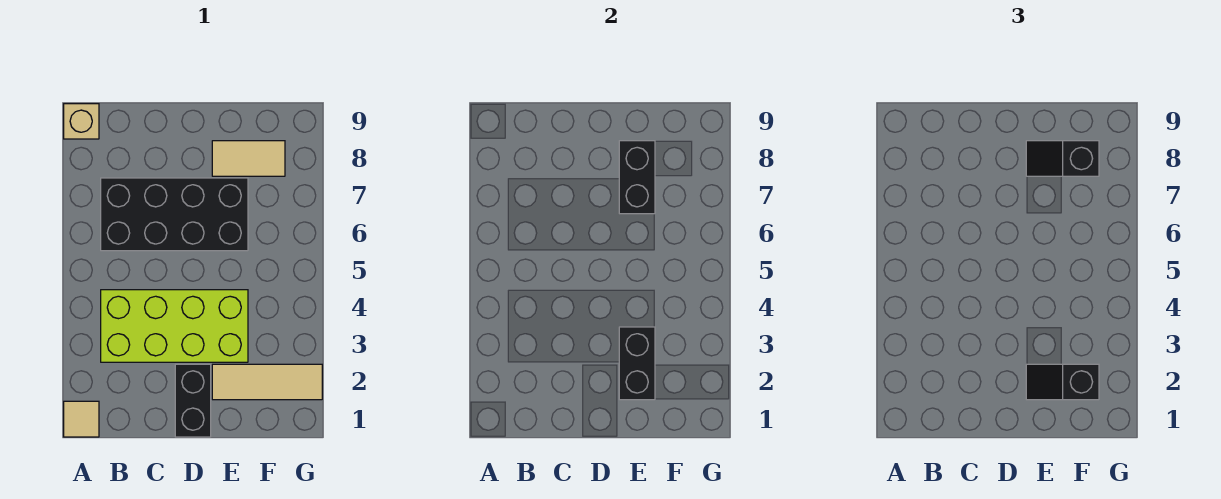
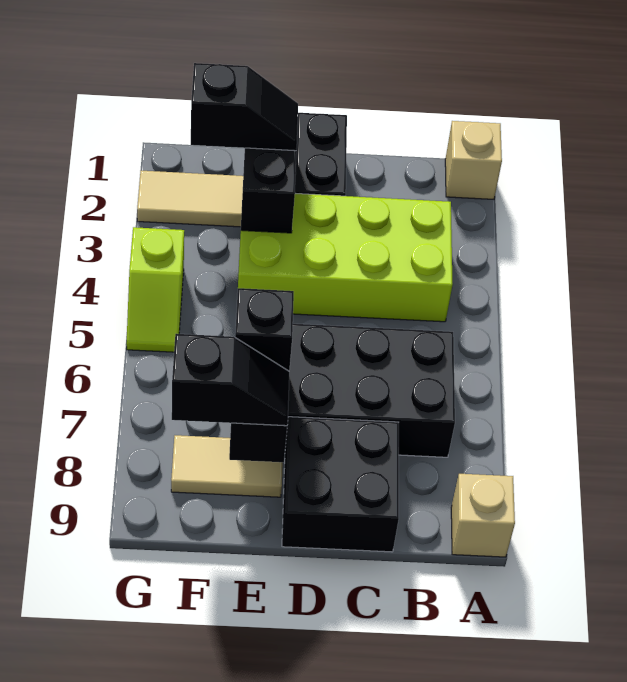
tan tile A1 level 1 -> tan brick A1 level 1
none -> black brick C8:D9 level 1
none -> black brick E7 level 3
none -> lime slope G4:G5 level 1 top 4

